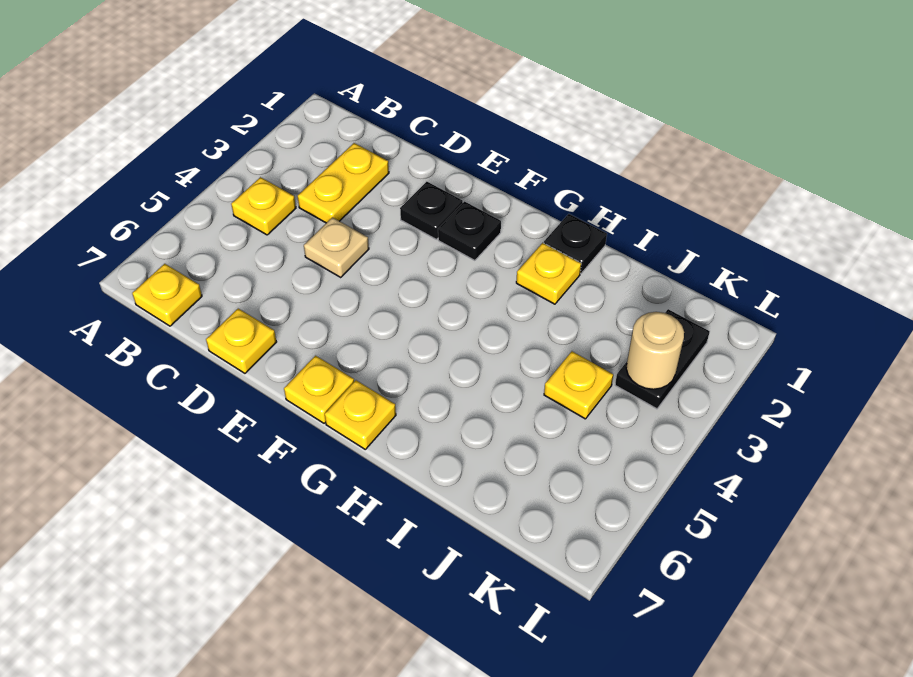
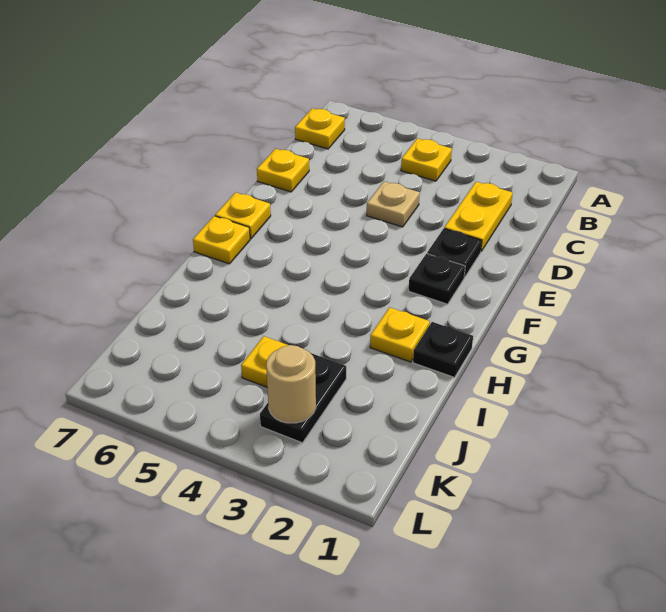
yellow plate C2:C3 level 1 -> yellow plate C2:D2 level 1
black plate K2:K3 level 1 -> black plate J3:K3 level 1

